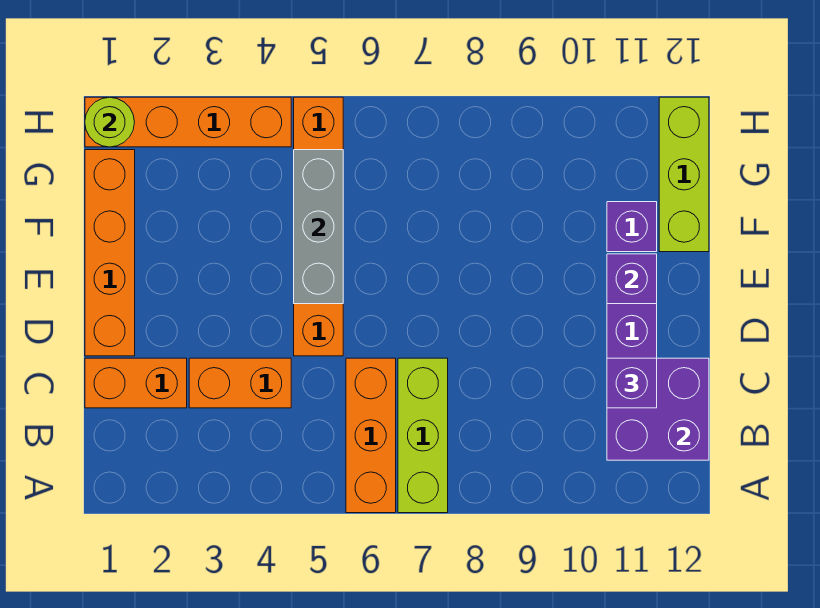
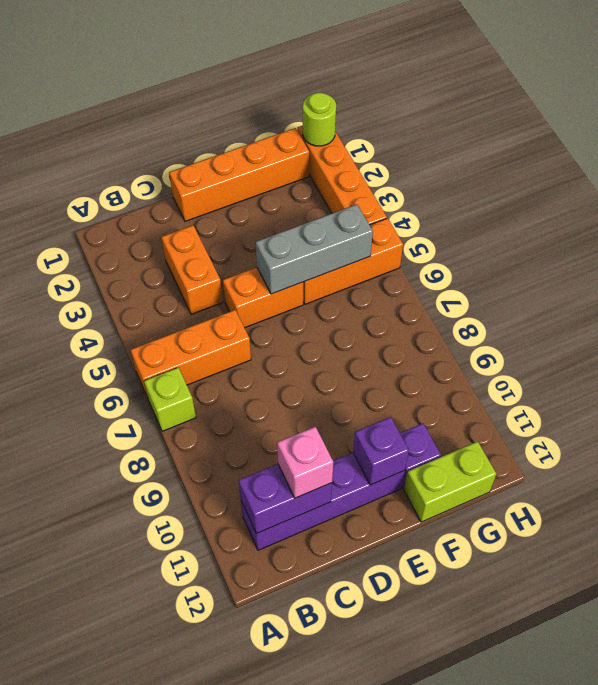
lime brick A7:C7 level 1 -> lime brick A7 level 1
purple brick B11:C12 level 2 -> purple brick B11:C11 level 2
orange brick C1:C2 level 1 -> none
purple brick C11 level 3 -> pink brick C11 level 3
lime brick F12:H12 level 1 -> lime brick F12:G12 level 1

